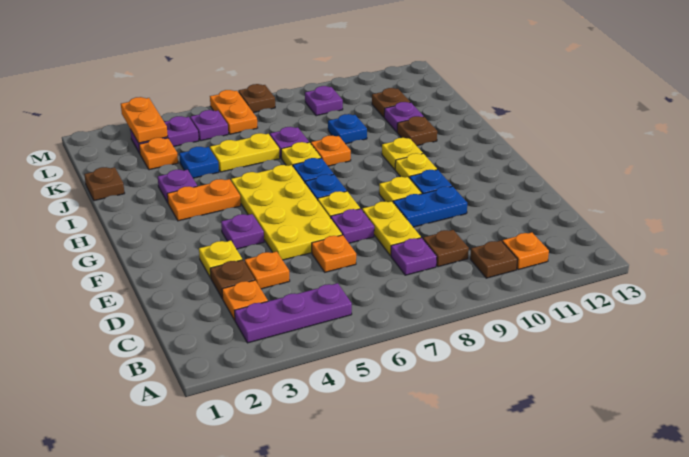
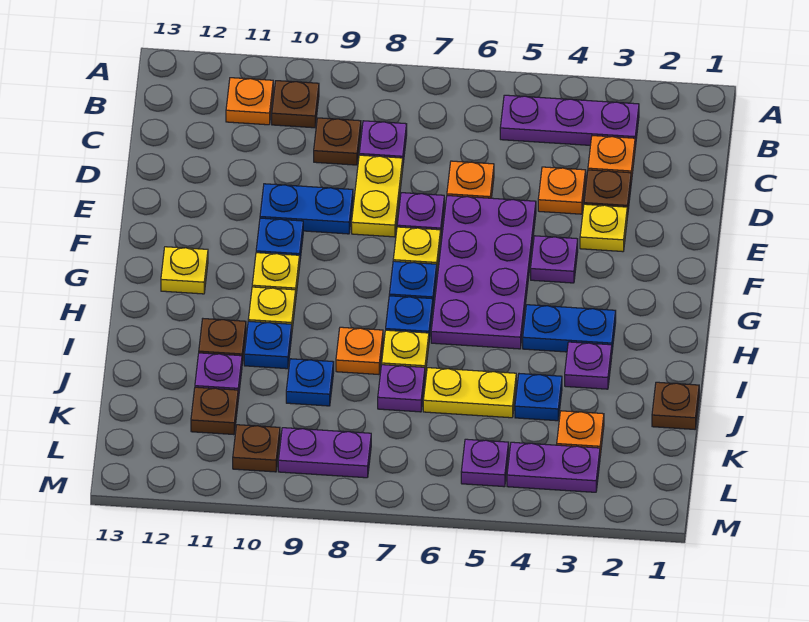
yellow plate E5:H6 level 1 -> purple plate E5:H6 level 1
yellow plate F9 level 1 -> yellow plate G12 level 1
orange plate H3:H4 level 1 -> blue plate H3:H4 level 1
none -> blue plate I10 level 1
orange plate L3:M3 level 2 -> none
orange plate L6:M6 level 1 -> none
purple plate L9 level 1 -> purple plate L8:L9 level 1
brown plate M7 level 1 -> brown plate L10 level 1

